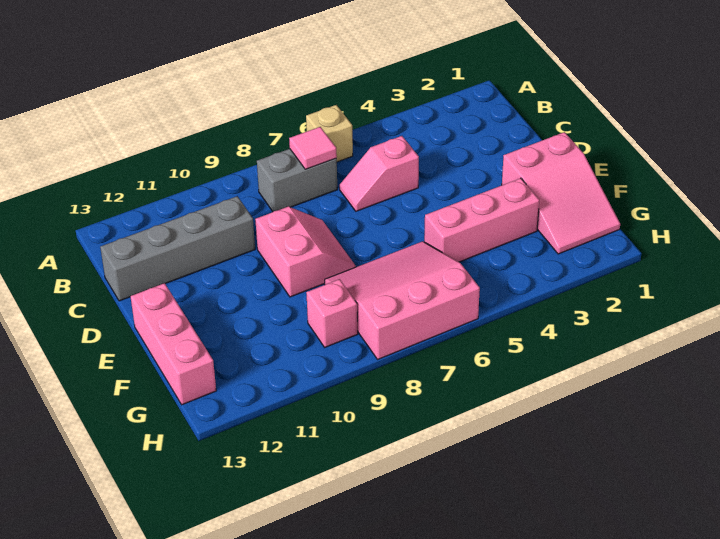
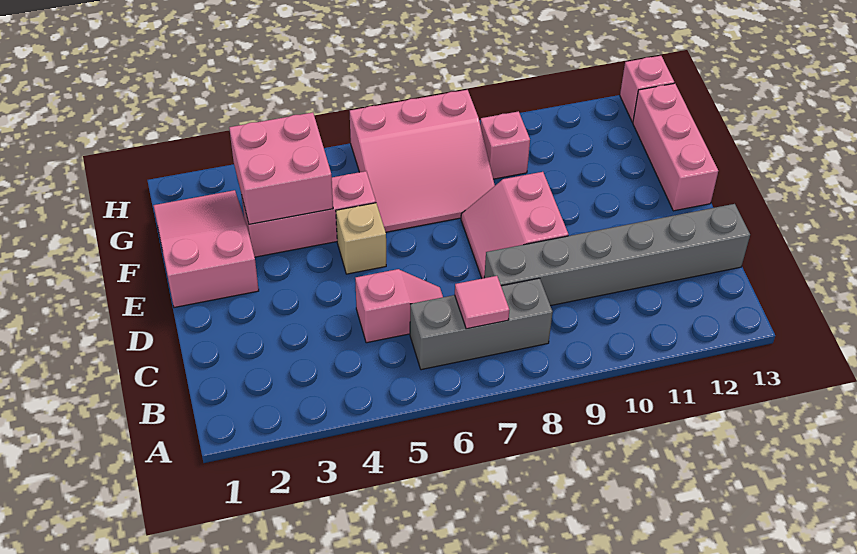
tan brick A6 level 1 -> tan brick E5 level 1
grey brick B7:B8 level 1 -> grey brick B6:B8 level 1
grey brick C10:C13 level 1 -> grey brick C8:C13 level 1
none -> pink brick F3:G4 level 2
none -> pink brick H13 level 1

